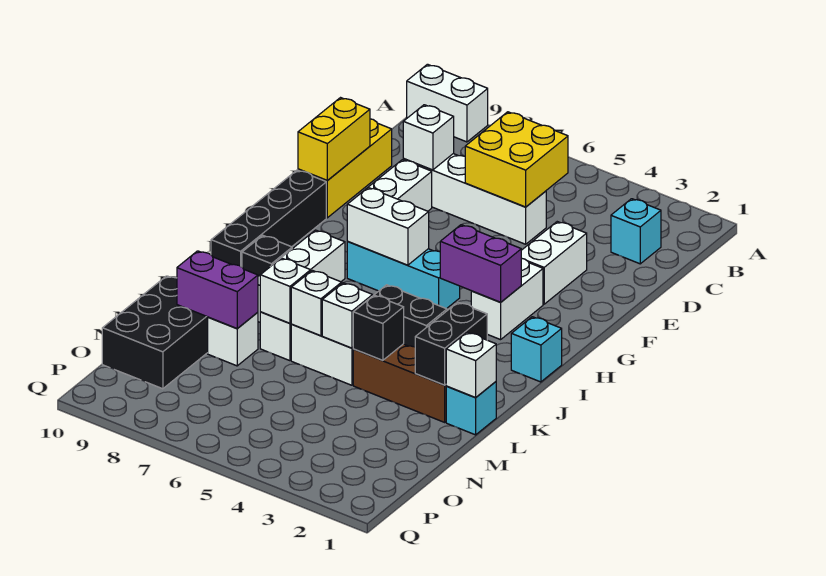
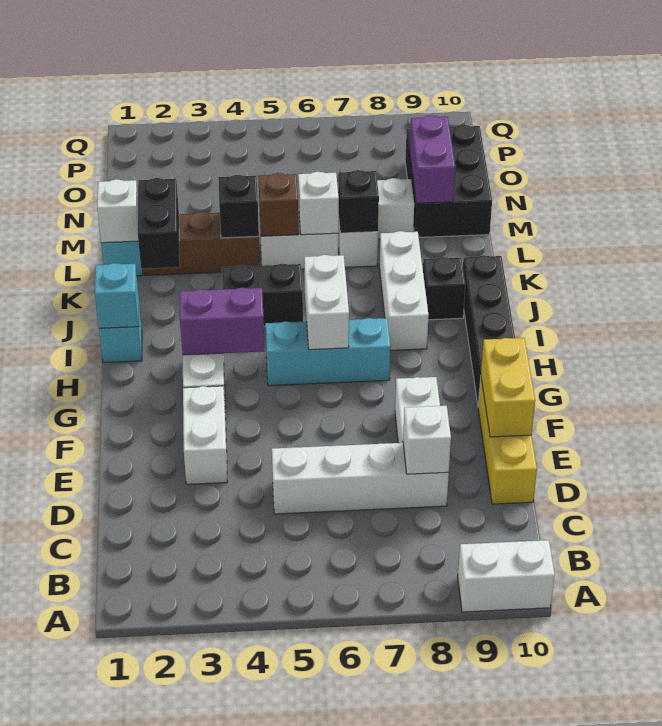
cyan brick C2 level 1 -> cyan brick I1 level 2
yellow brick C5:D6 level 2 -> none
white brick H6:H7 level 2 -> white brick H6:I6 level 2
white brick L5 level 2 -> brown brick L5 level 2
white brick L7 level 2 -> black brick L7 level 2
purple brick M8:M9 level 2 -> purple brick M9:N9 level 2

